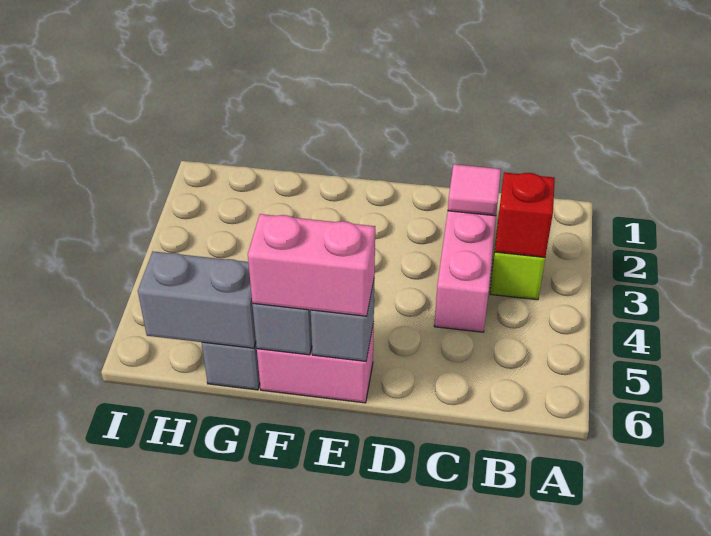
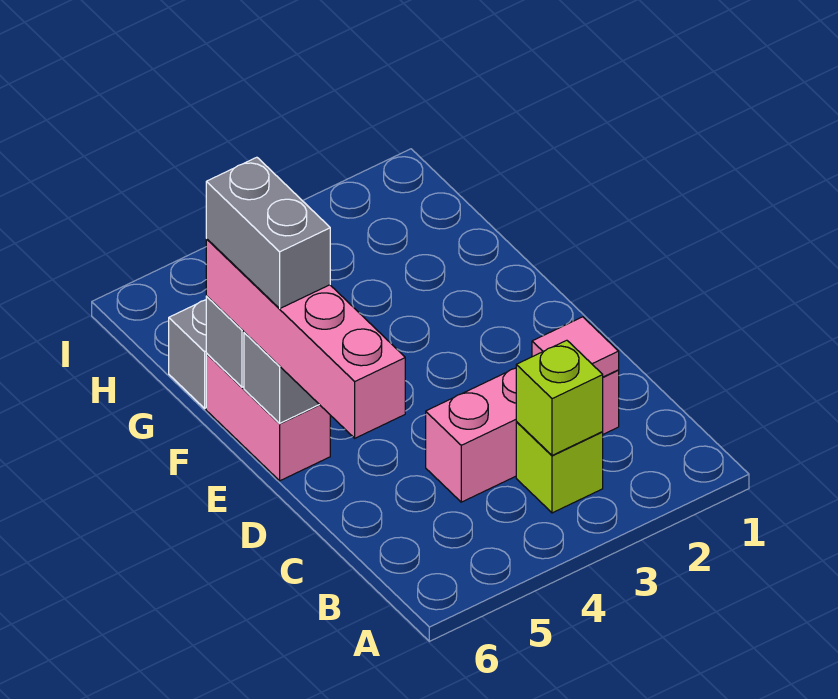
red brick B3 level 2 -> lime brick B3 level 2
pink brick E6:F6 level 3 -> pink brick C6:F6 level 3
grey brick G6:H6 level 2 -> grey brick E6:F6 level 4

